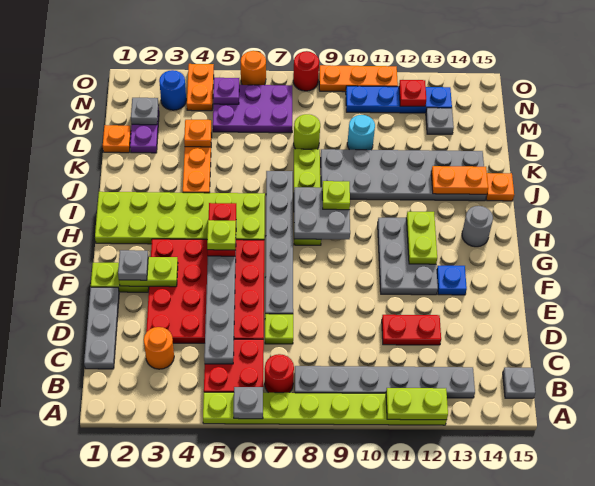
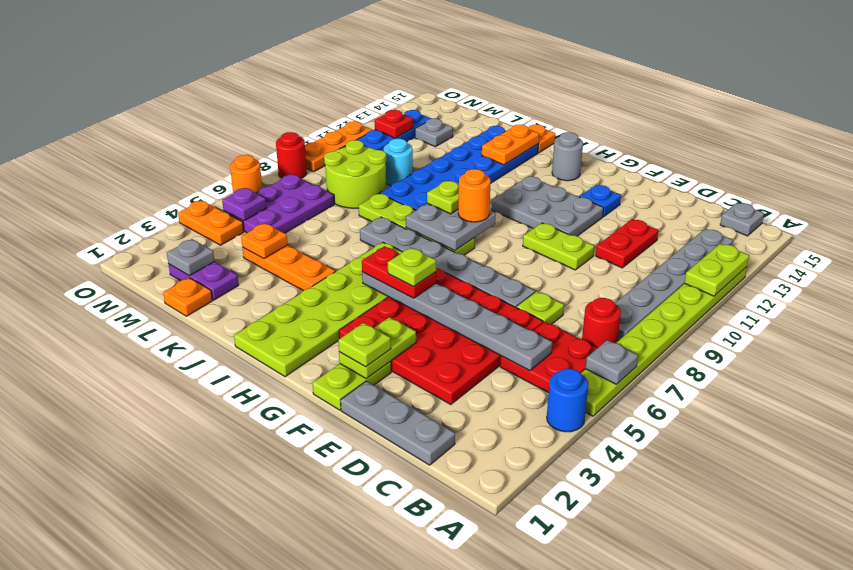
orange round brick C3 level 1 -> orange round brick H9 level 3
grey plate F2 level 3 -> lime plate F2 level 3
lime plate G12:H12 level 2 -> lime plate E10:F10 level 1
grey plate J9:K14 level 1 -> blue plate J9:K14 level 1
lime round brick L8 level 1 -> lime round brick L8:M9 level 1
blue round brick N3 level 1 -> blue round brick A4 level 1

